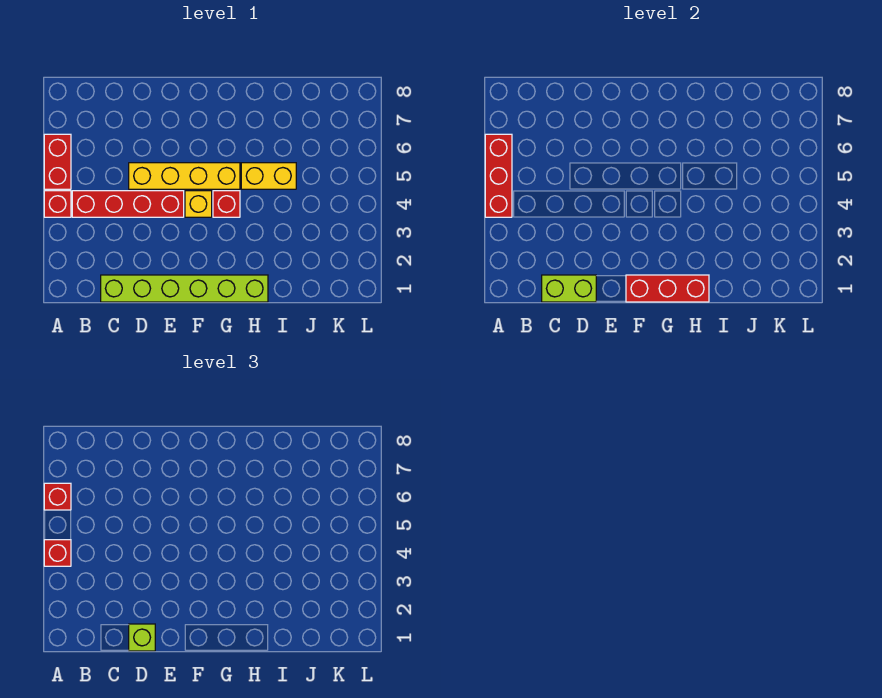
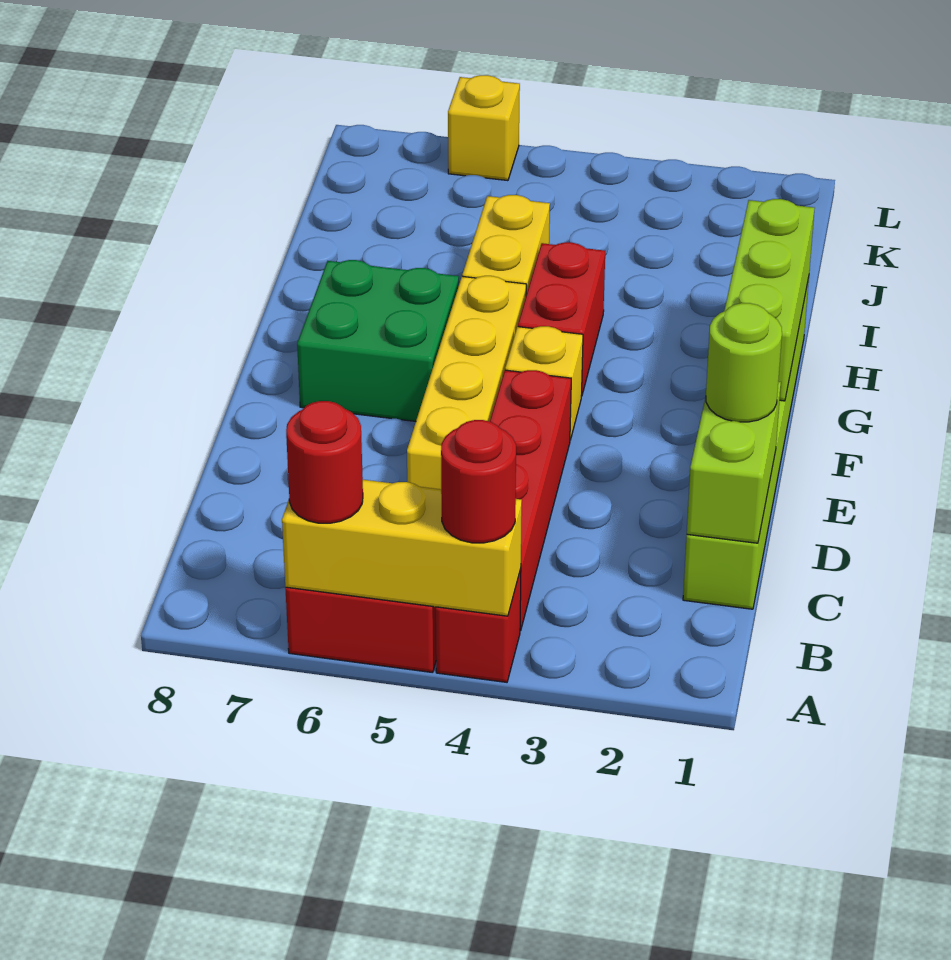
red brick A4:A6 level 2 -> yellow brick A4:A6 level 2
red brick A4 level 3 -> red round brick A4 level 3
red brick A6 level 3 -> red round brick A6 level 3
lime brick D1 level 3 -> lime round brick D1 level 3
red brick F1:H1 level 2 -> lime brick F1:H1 level 2
none -> green brick F6:G7 level 1
red brick G4 level 1 -> red brick G4:H4 level 1
none -> yellow brick L6 level 1

